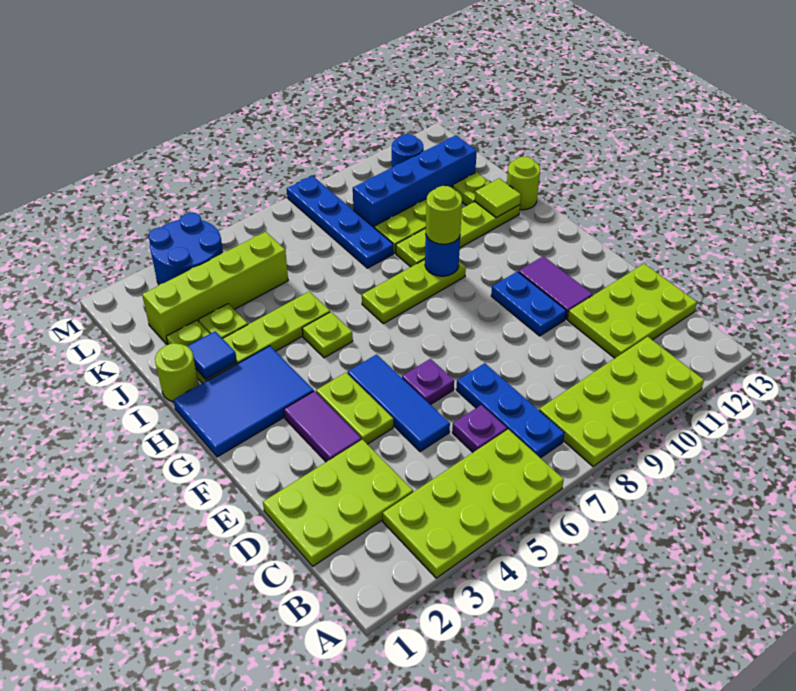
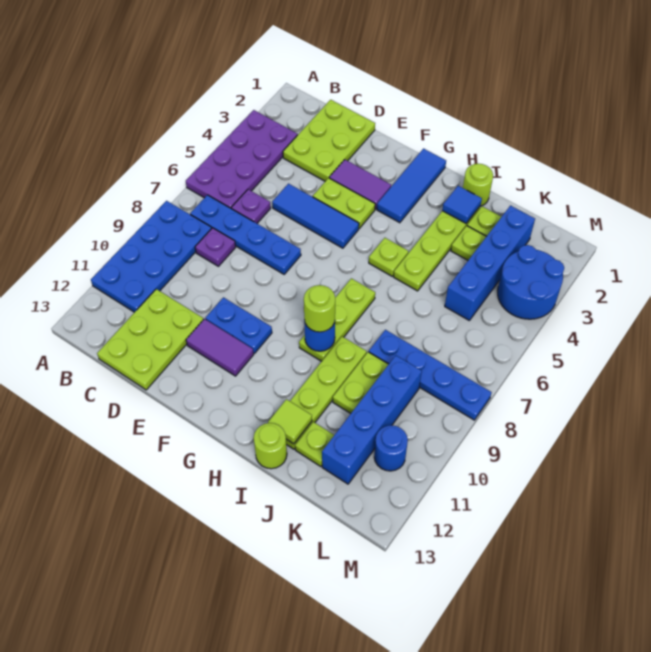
lime plate A3:B6 level 1 -> purple plate A3:B6 level 1
lime plate A8:B11 level 1 -> blue plate A8:B11 level 1
blue plate B7:D7 level 1 -> blue plate B7:E7 level 1
purple plate E6 level 1 -> purple plate C8 level 1
blue tile G1:H3 level 1 -> blue tile G1:G3 level 1
lime brick K2:K5 level 1 -> blue brick K2:K5 level 1

